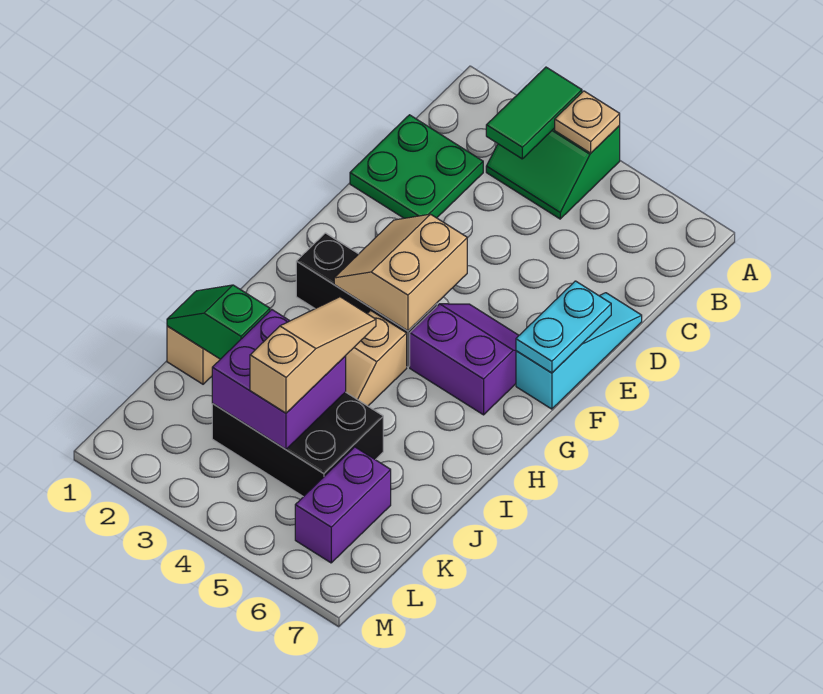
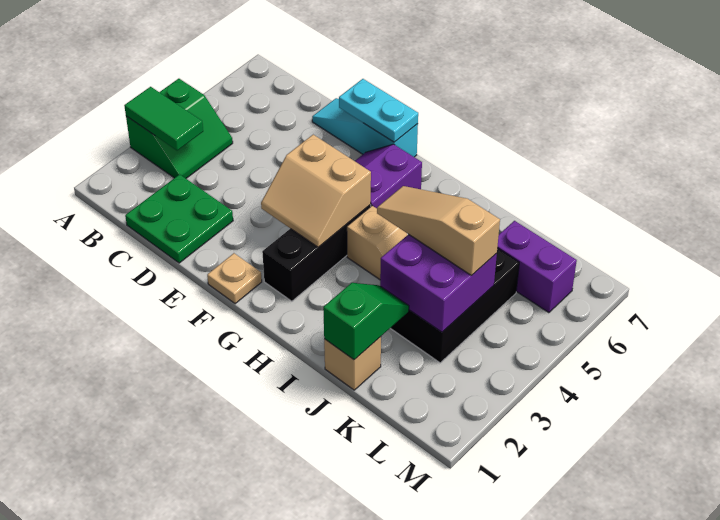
tan plate A4 level 2 -> tan plate F1 level 1
green slope J1:J2 level 2 top 2 -> green slope J1:J2 level 2 top 1

